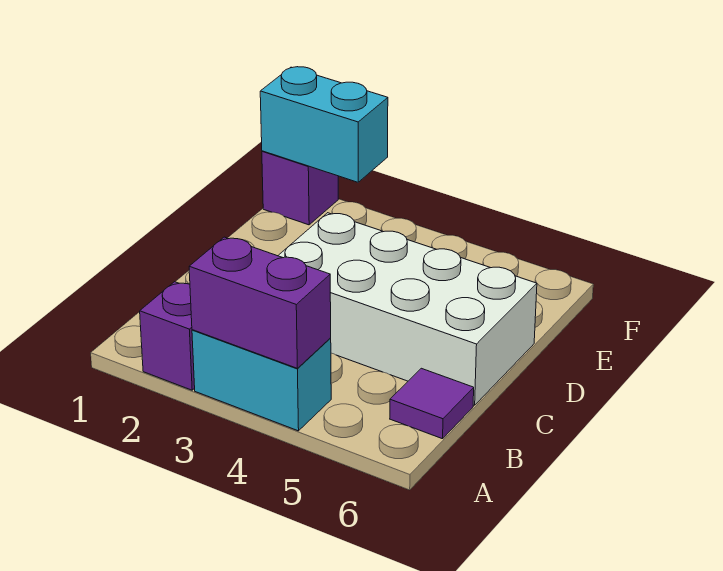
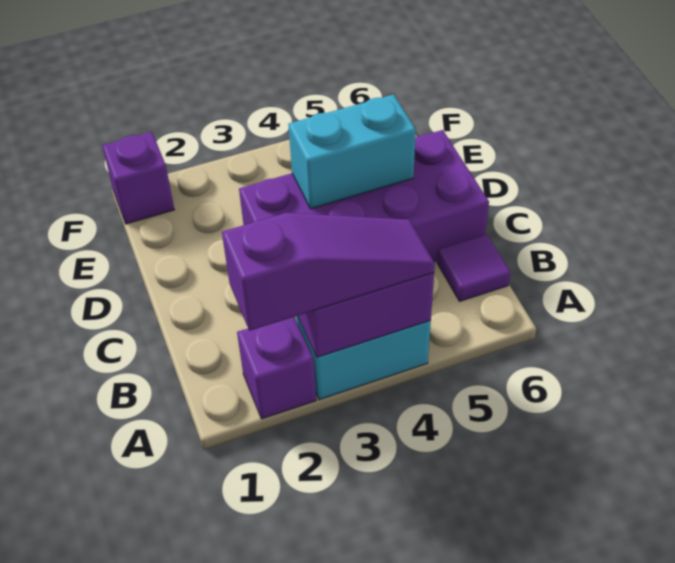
none -> purple slope A2:A4 level 3 top 2
white brick C3:D6 level 1 -> purple brick C3:D6 level 1
cyan brick F1:F2 level 2 -> cyan brick D4:D5 level 2

